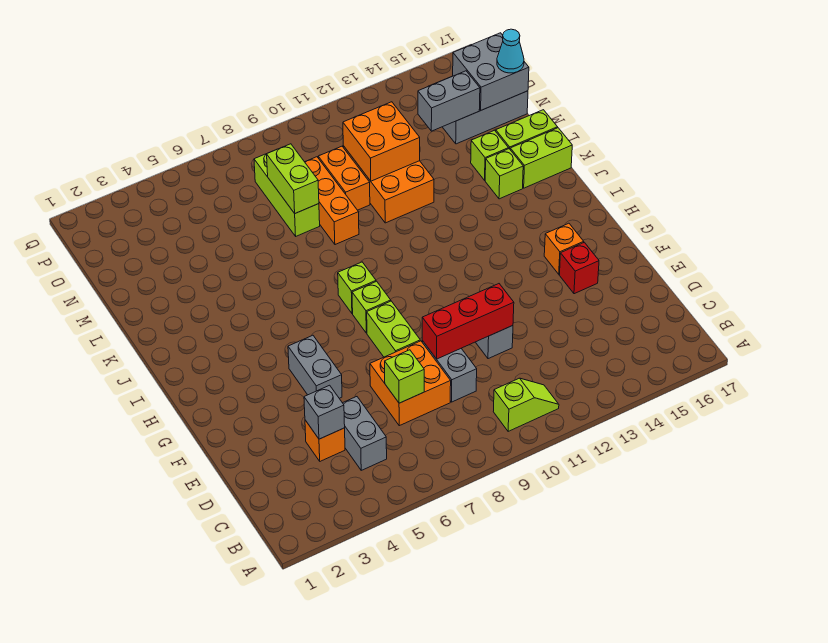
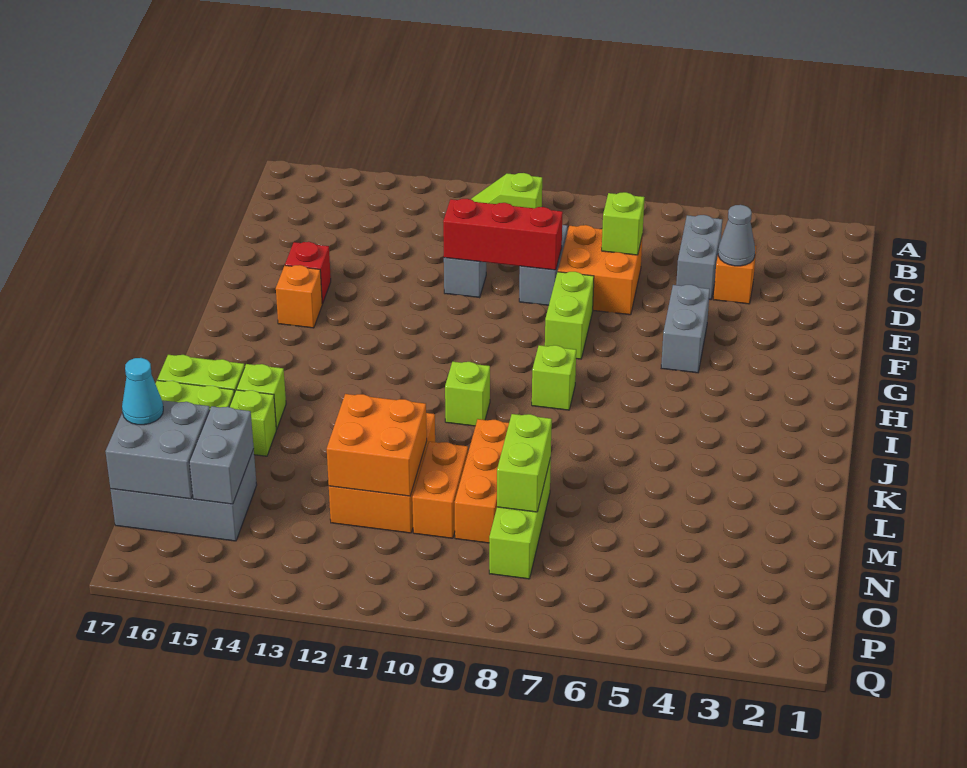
grey brick D4 level 2 -> grey cone D4 level 2
lime brick H8 level 1 -> lime brick J10 level 1
grey brick N14:N15 level 2 -> grey brick N15:O15 level 2

